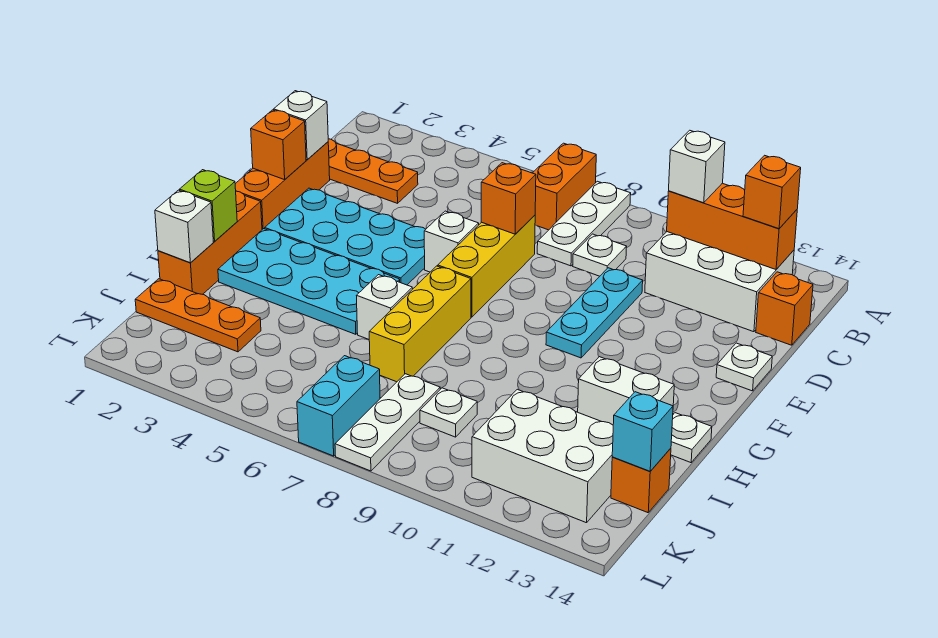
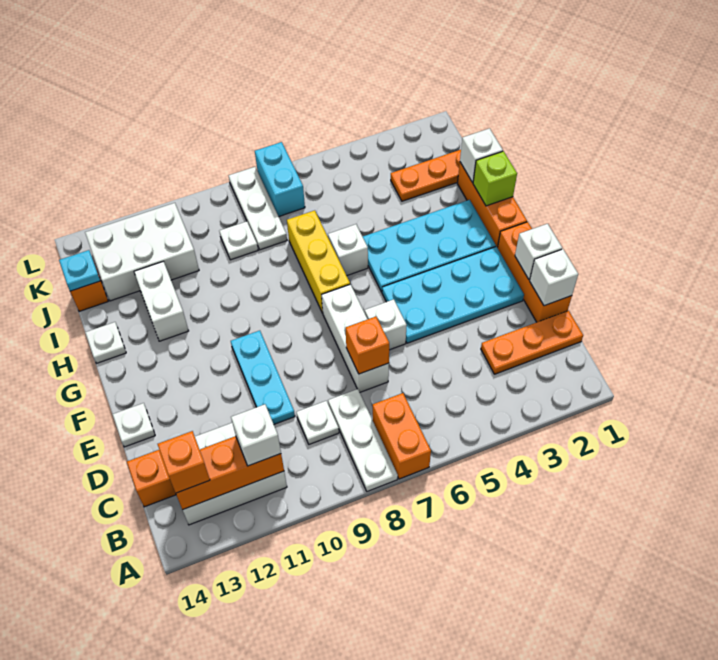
yellow brick D7:F7 level 1 -> white brick D7:F7 level 1
orange brick E1 level 2 -> white brick E1 level 2
white brick H12:H13 level 1 -> white brick H12:I12 level 1
cyan brick J14 level 2 -> cyan plate J14 level 2

